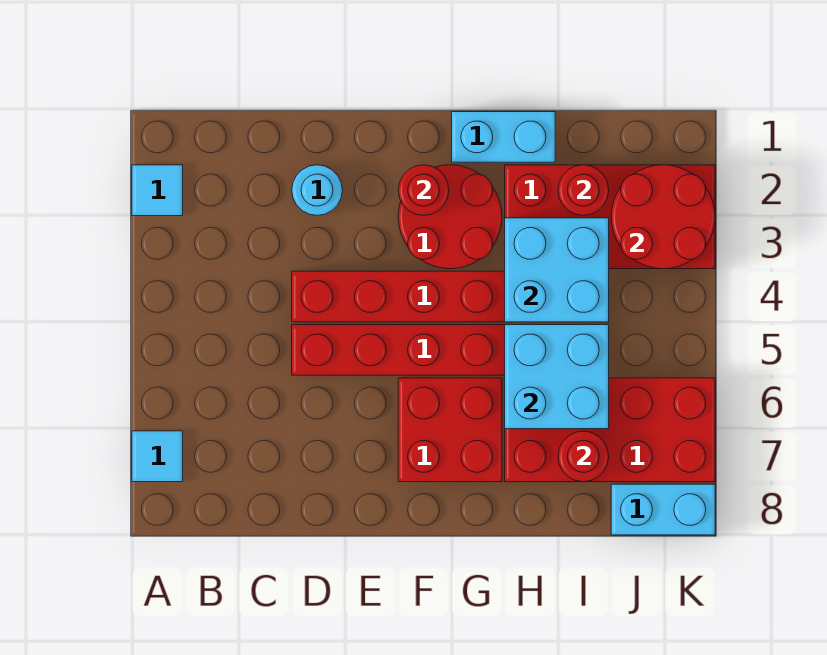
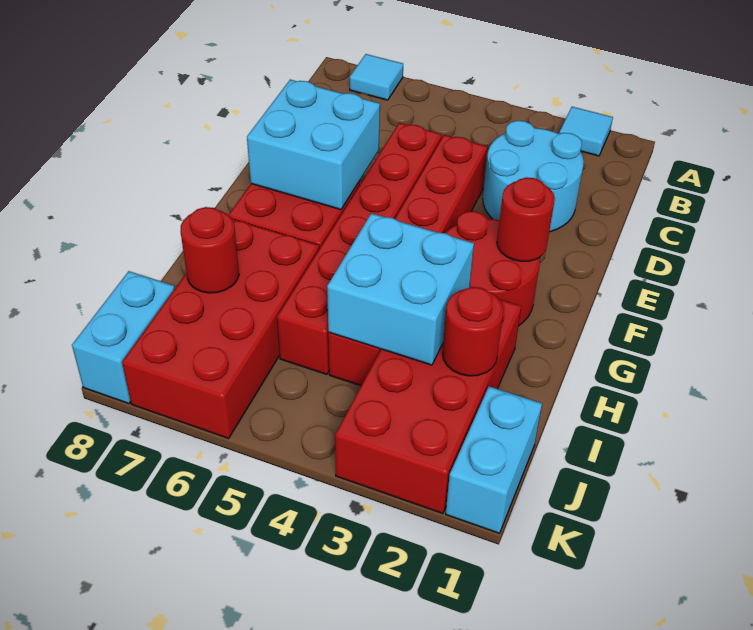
cyan round brick D2 level 1 -> cyan round brick C2:D3 level 1
cyan brick G1:H1 level 1 -> cyan brick J1:K1 level 1
cyan brick H5:I6 level 2 -> cyan brick E6:F7 level 2
red round brick J2:K3 level 2 -> none

